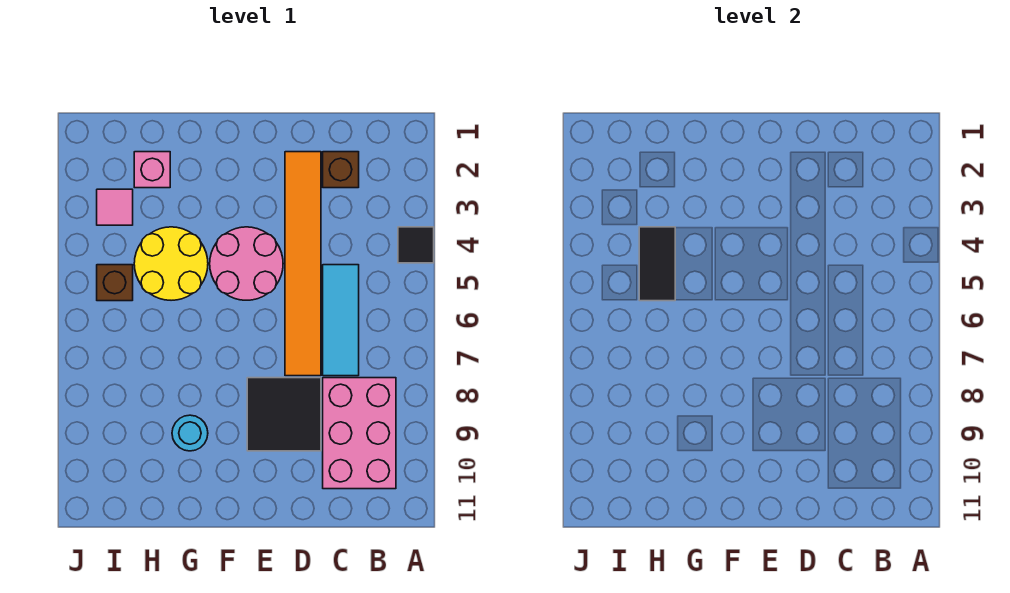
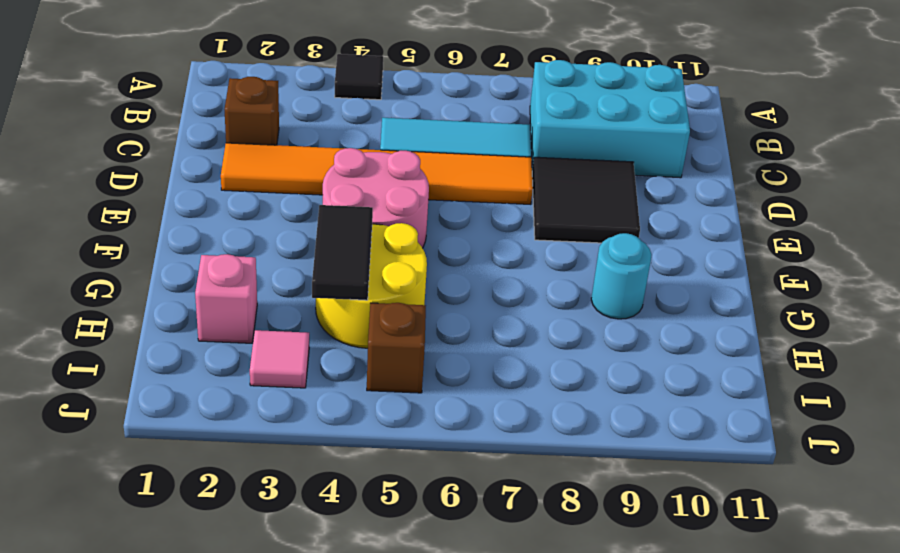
pink brick B8:C10 level 1 -> cyan brick B8:C10 level 1
black tile H4:H5 level 2 -> black tile G4:H4 level 2

